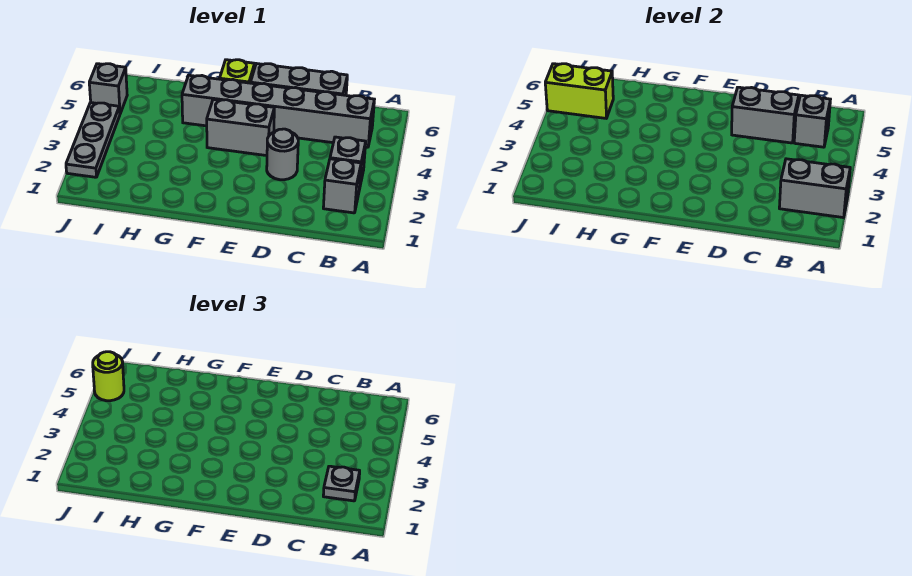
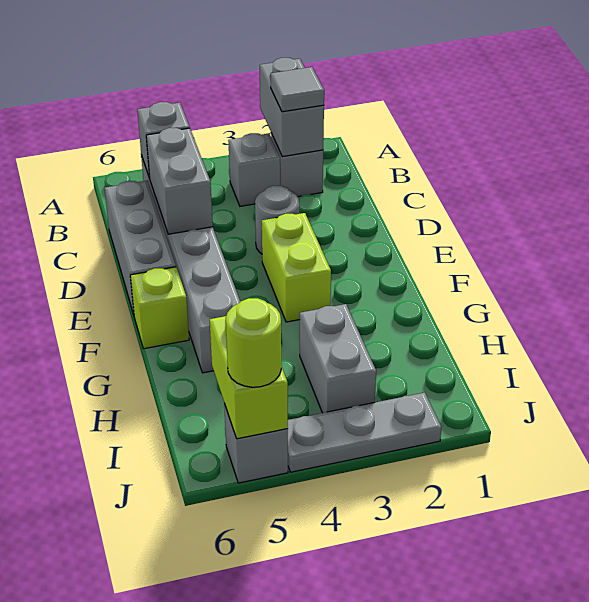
grey plate B2 level 3 -> grey tile B2 level 3
none -> lime brick E3:F3 level 1
grey brick E4:F4 level 1 -> grey brick H3:I3 level 1

